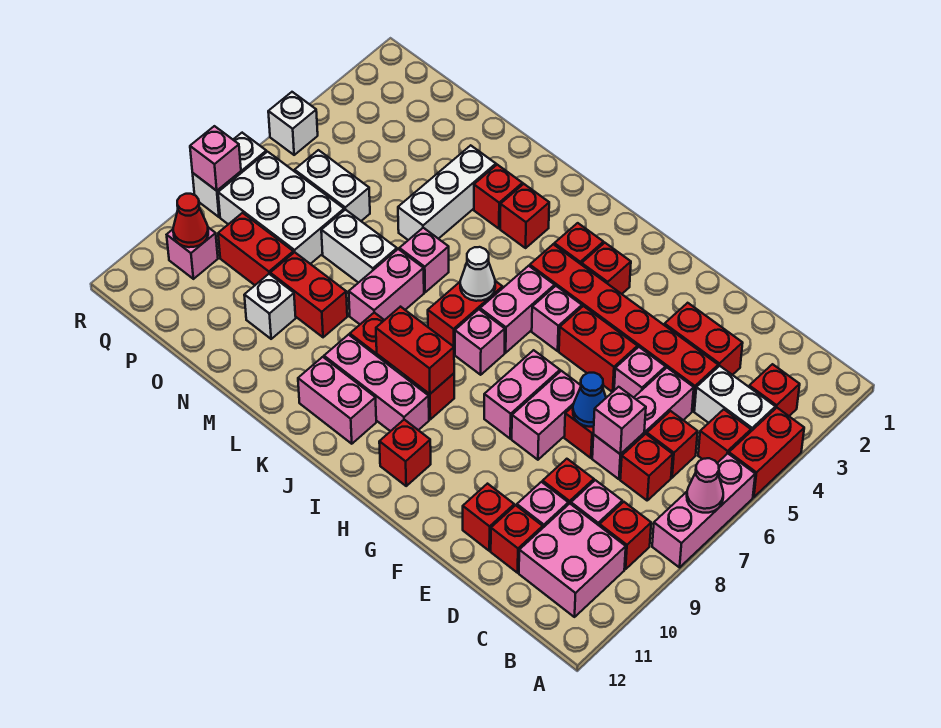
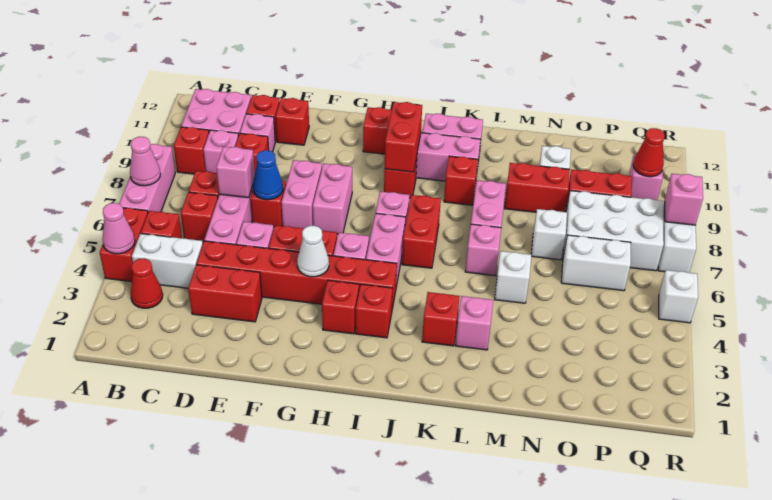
none -> pink cone A4 level 2
red brick B3 level 1 -> red cone B3 level 1
red brick I9:J9 level 2 -> red brick I9:I10 level 2
white cone J6 level 2 -> white cone G4 level 2
red brick L3 level 1 -> pink brick L3 level 1
white brick M3:M5 level 1 -> white brick M5 level 1
white brick M7:N7 level 1 -> white brick N7 level 1

